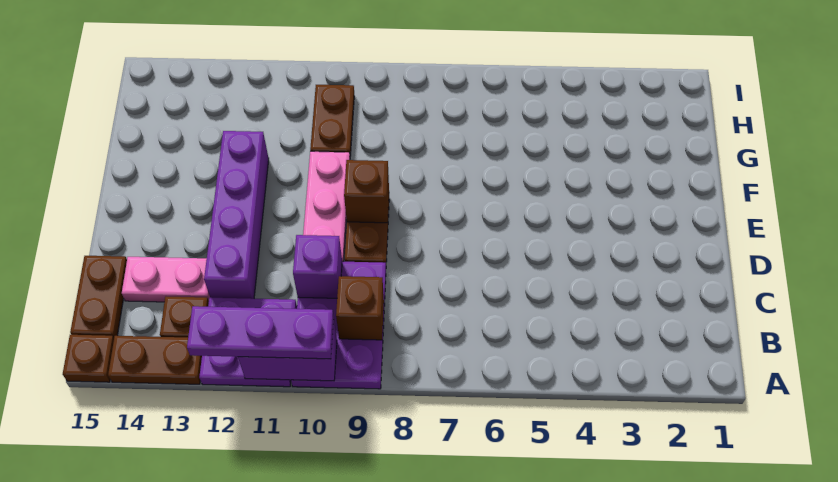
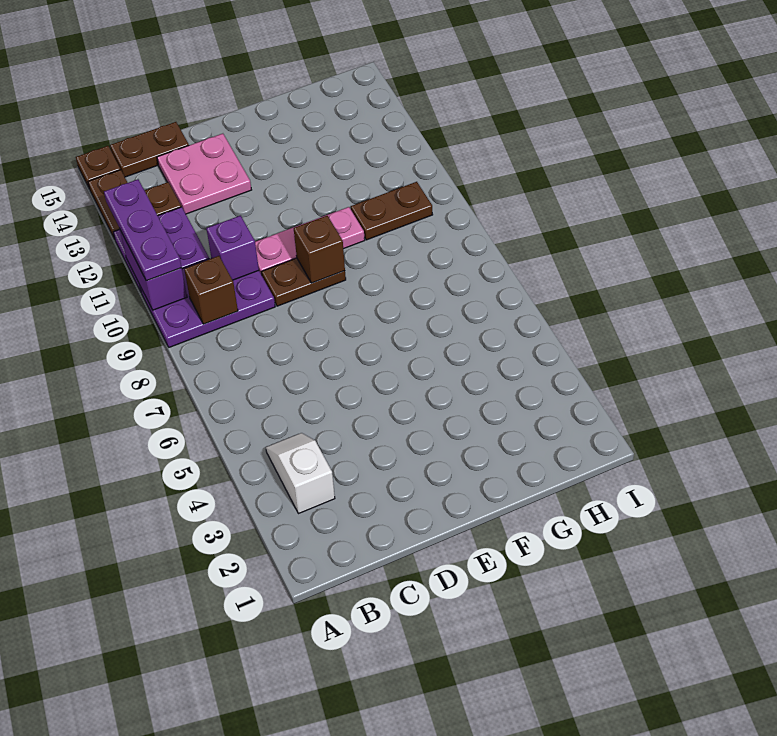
none -> white slope B3:B4 level 1 top 3
purple brick C12:F12 level 1 -> none
pink plate C13:C14 level 1 -> pink plate C13:D14 level 1

